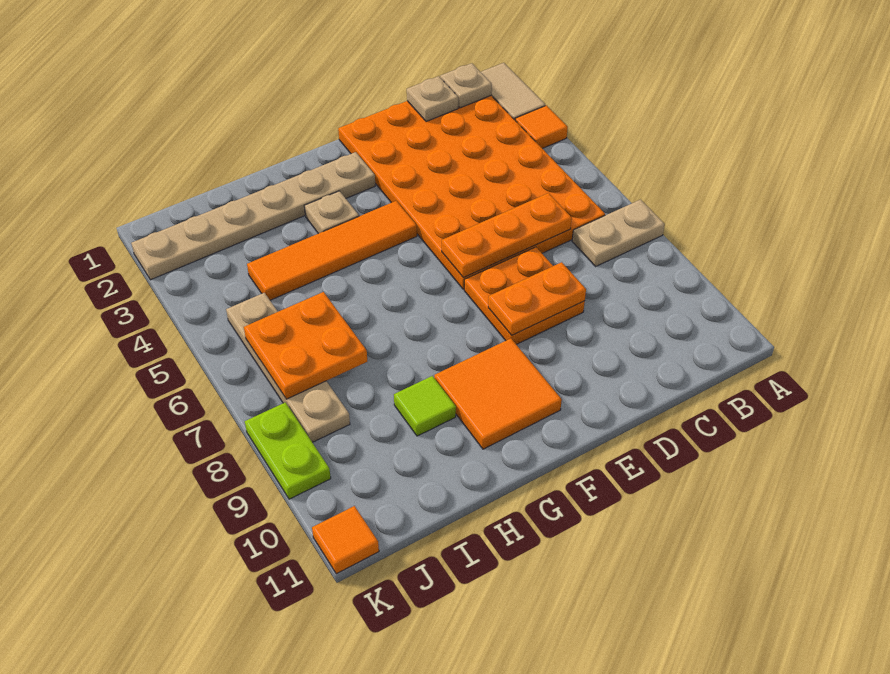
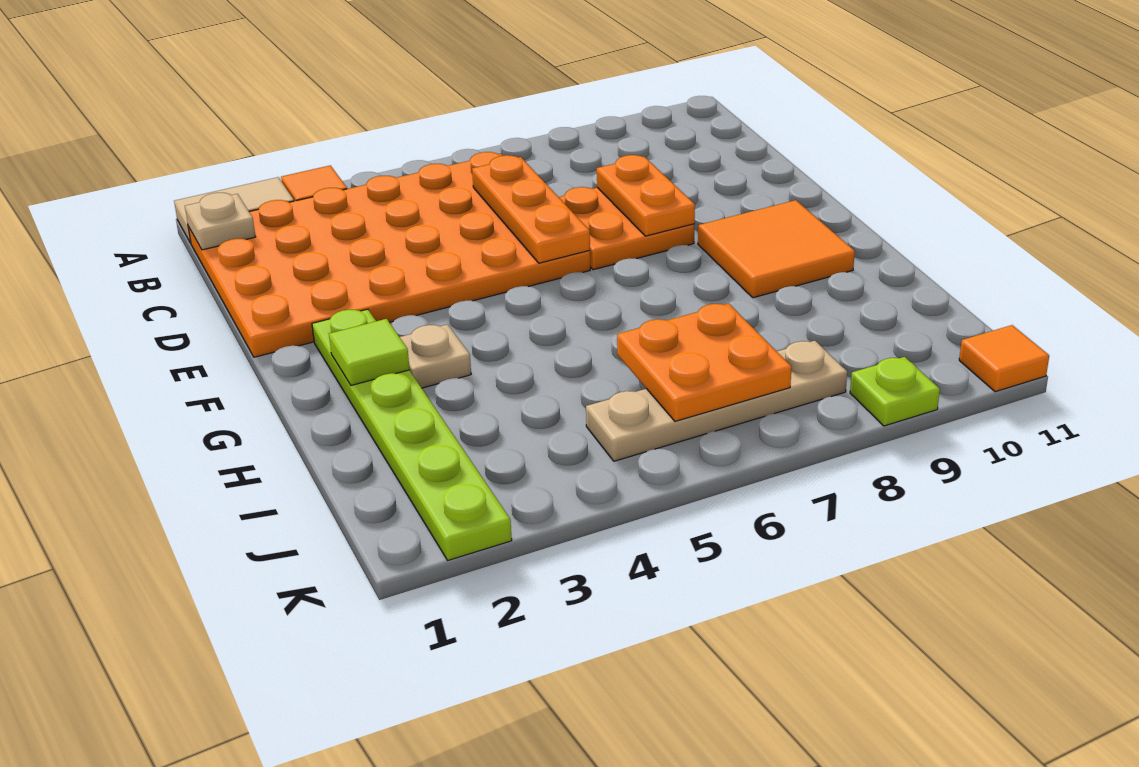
tan plate A7:B7 level 1 -> none
tan plate C1 level 2 -> none
tan plate F2:K2 level 1 -> lime plate F2:K2 level 1
orange tile F4:I4 level 1 -> none
lime tile H9 level 1 -> lime tile G2 level 2
lime plate K8:K9 level 1 -> lime plate K9 level 1

